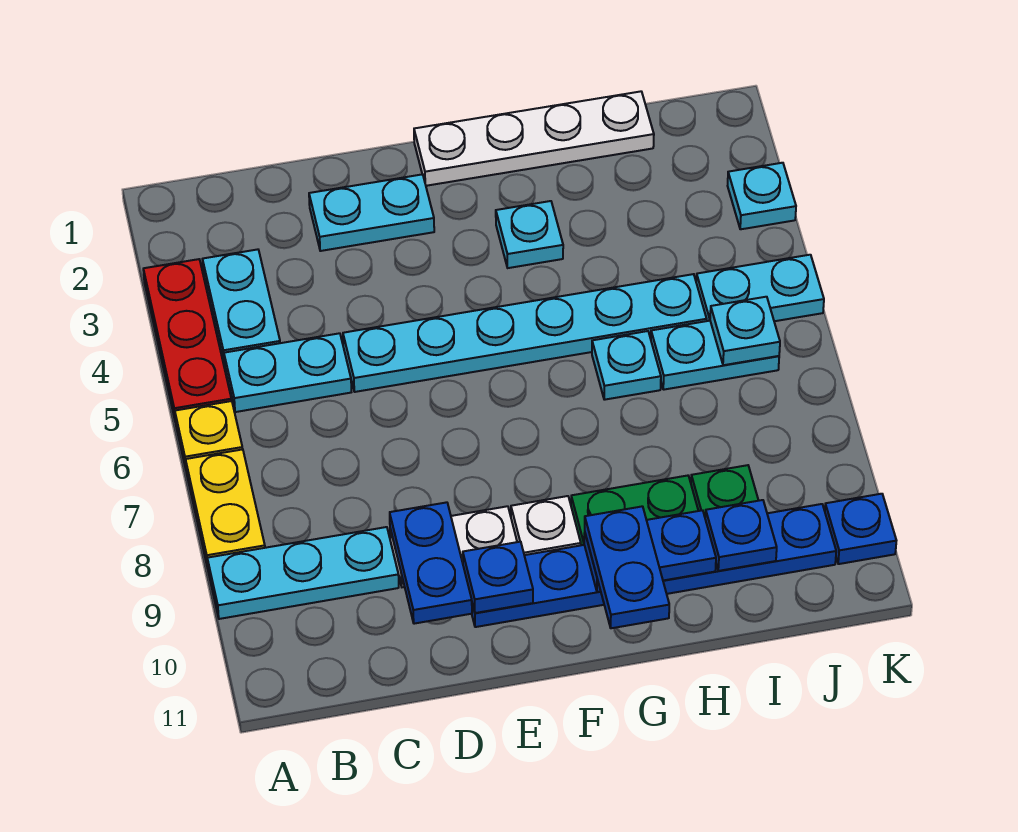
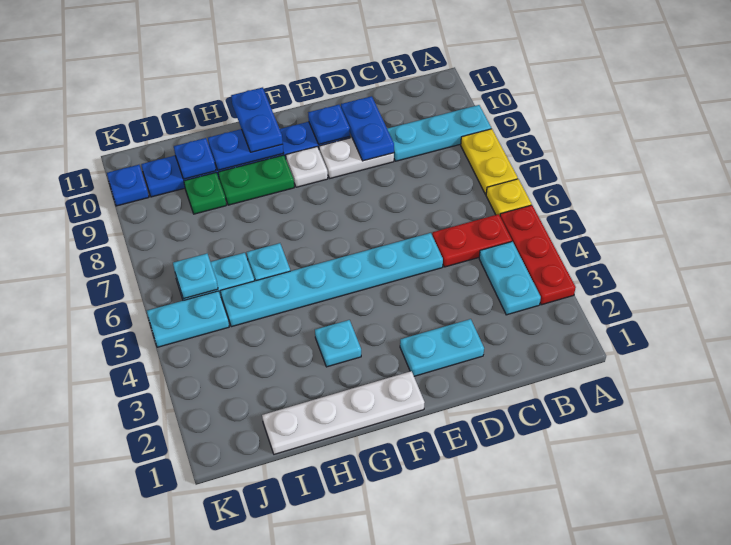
cyan plate B5:C5 level 1 -> red plate B5:C5 level 1
cyan plate K3 level 1 -> none

